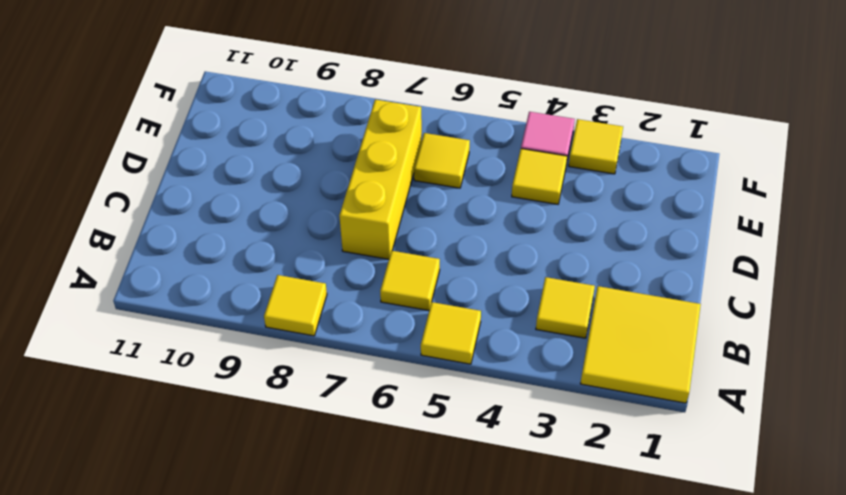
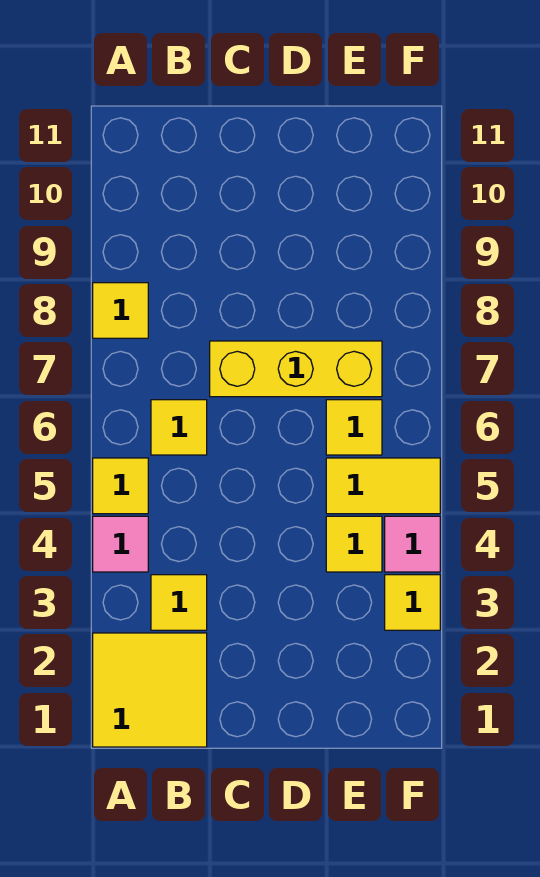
none -> pink tile A4 level 1
none -> yellow tile E5:F5 level 1

